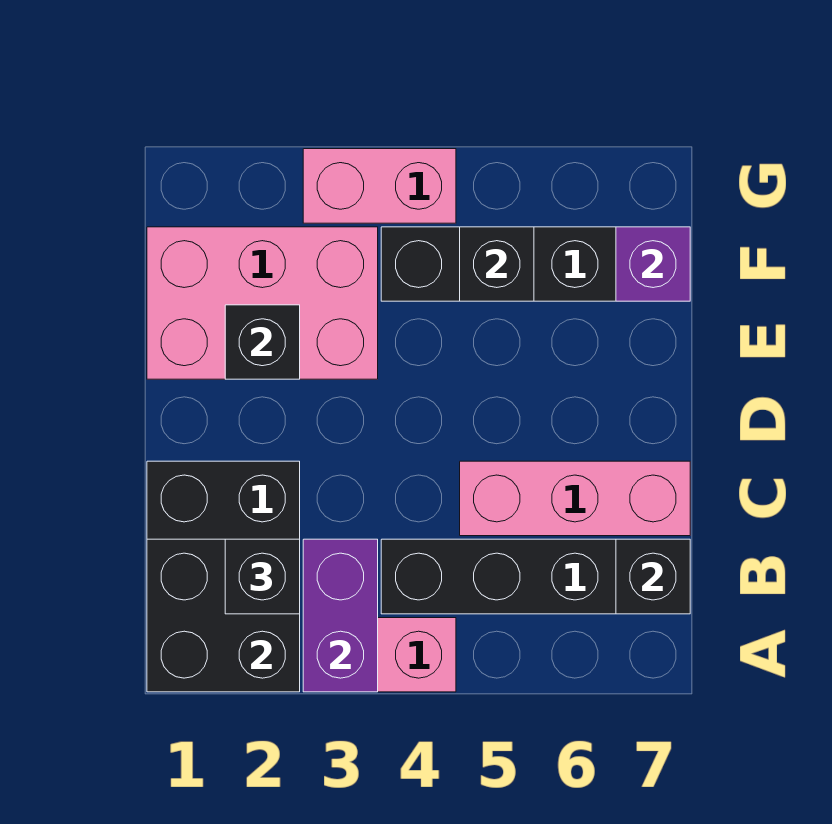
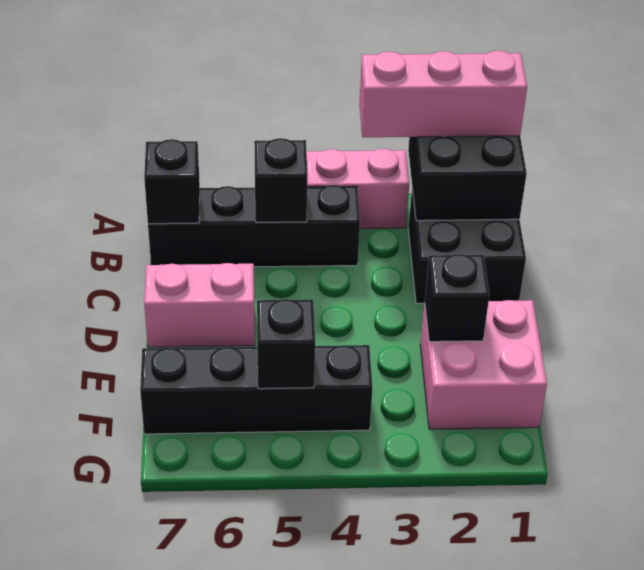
purple brick A3:B3 level 2 -> none
black brick B2 level 3 -> black brick B5 level 2
pink brick C5:C7 level 1 -> pink brick A1:A3 level 3
pink brick E1:F3 level 1 -> pink brick E1:F2 level 1
purple brick F7 level 2 -> none
pink brick G3:G4 level 1 -> pink brick D6:D7 level 1

